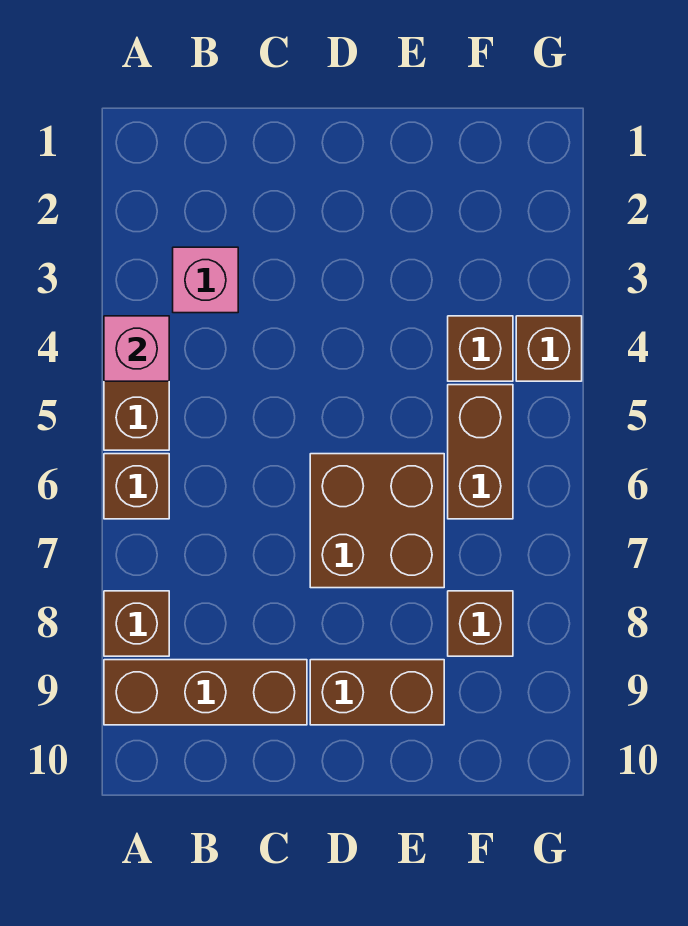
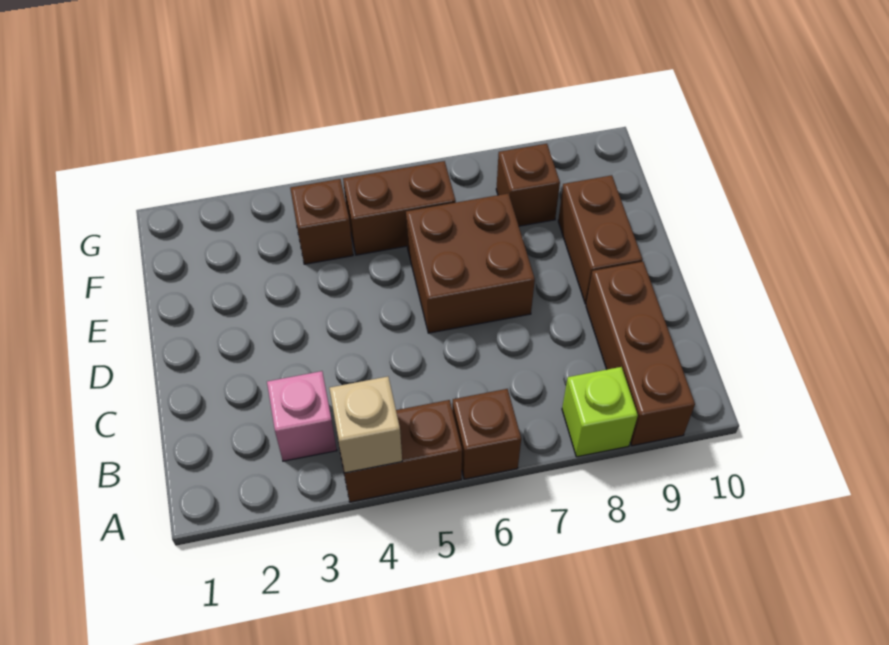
pink brick A4 level 2 -> tan brick A4 level 2
brown brick A8 level 1 -> lime brick A8 level 1
brown brick G4 level 1 -> none

